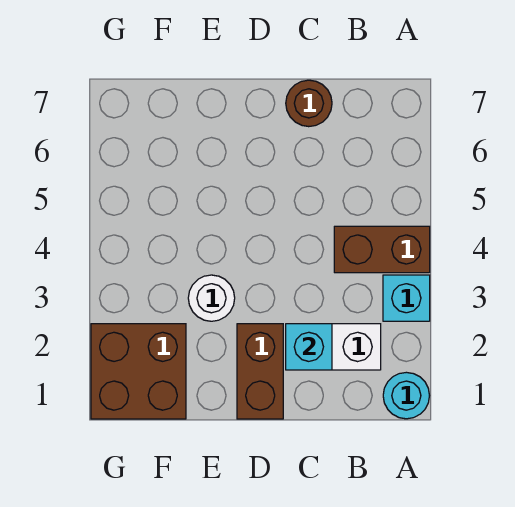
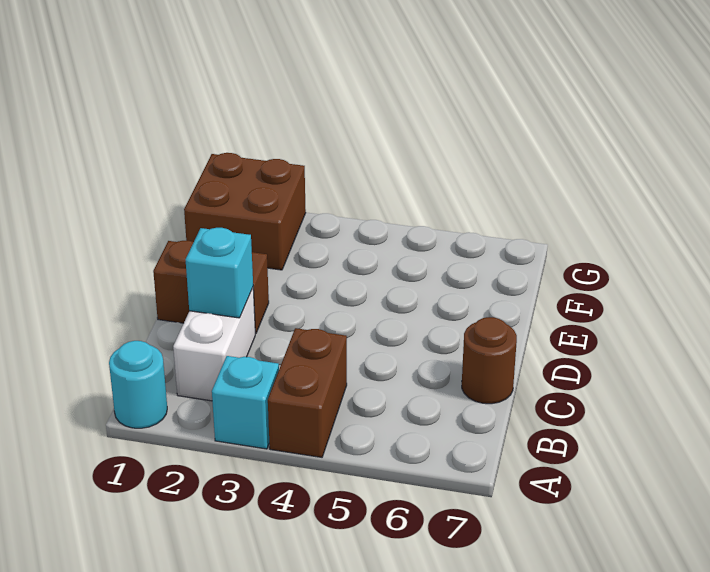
white round brick E3 level 1 -> none

